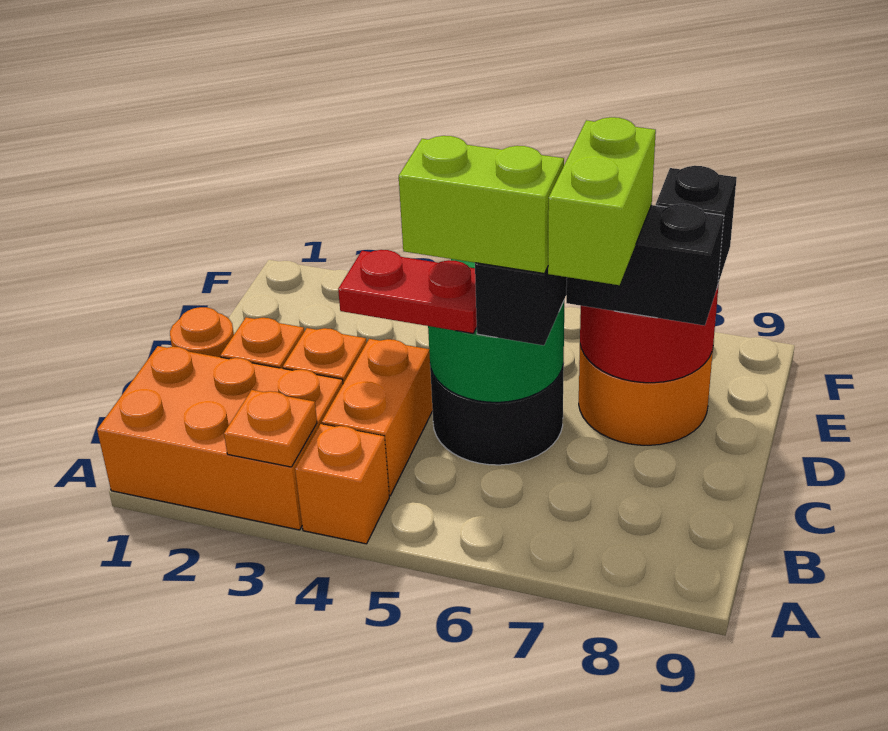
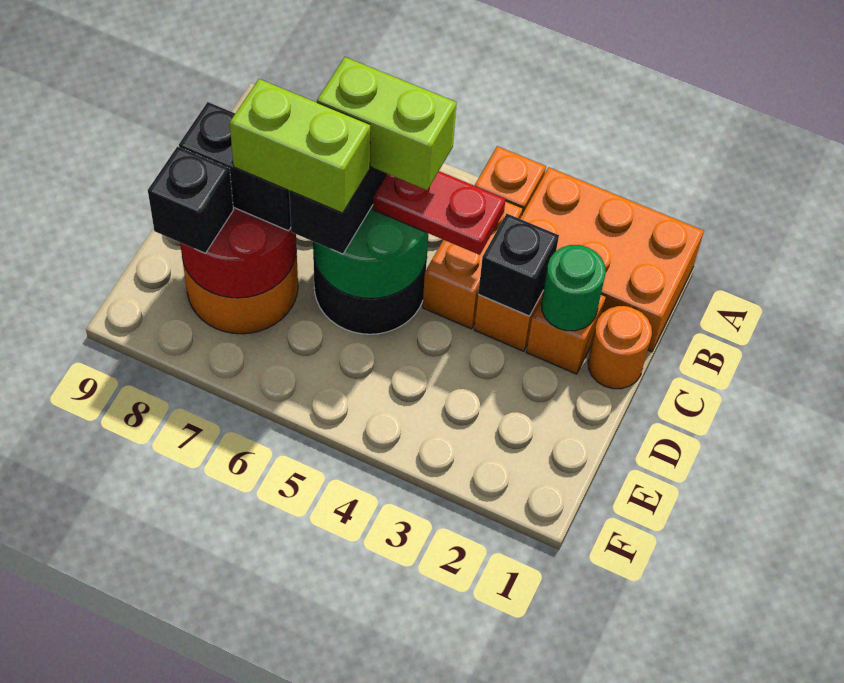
orange plate A3 level 2 -> none
none -> green round brick C2 level 2
none -> black brick C3 level 2
lime brick C7:D7 level 4 -> lime brick D6:D7 level 4

